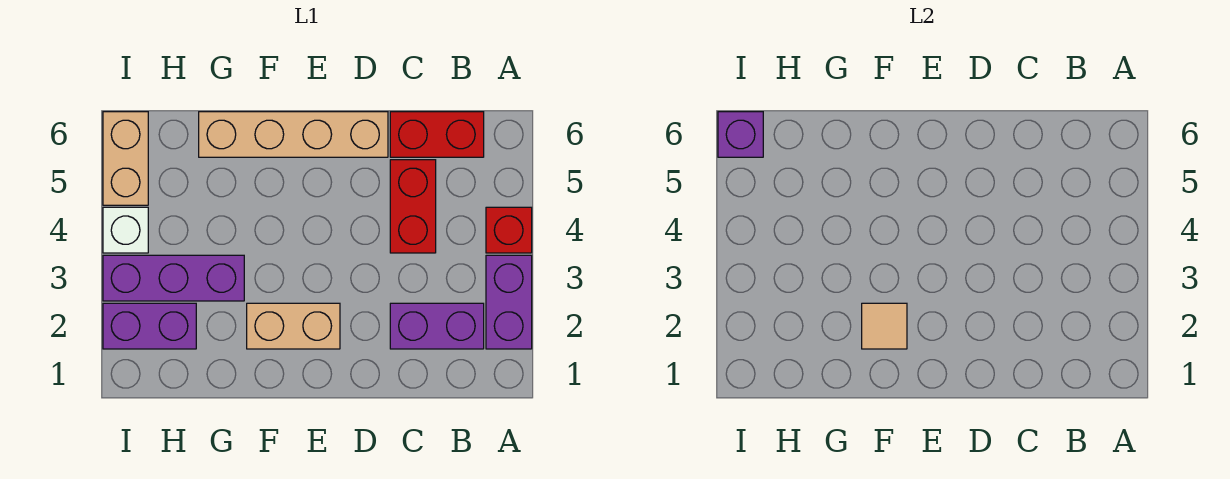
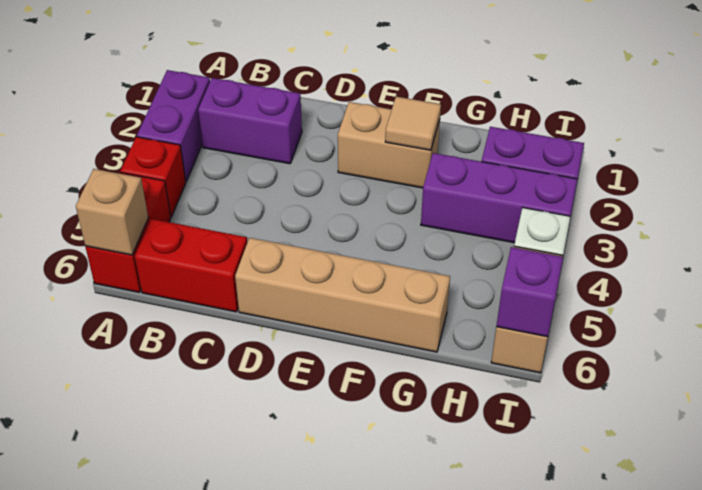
none -> tan brick A6 level 2
red brick C4:C5 level 1 -> red brick A5:A6 level 1

